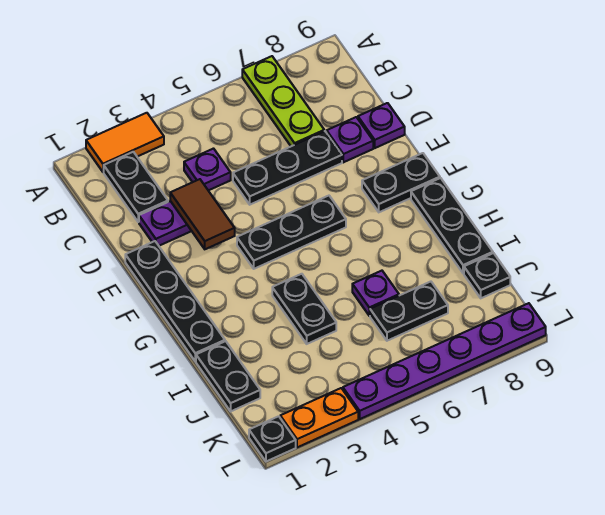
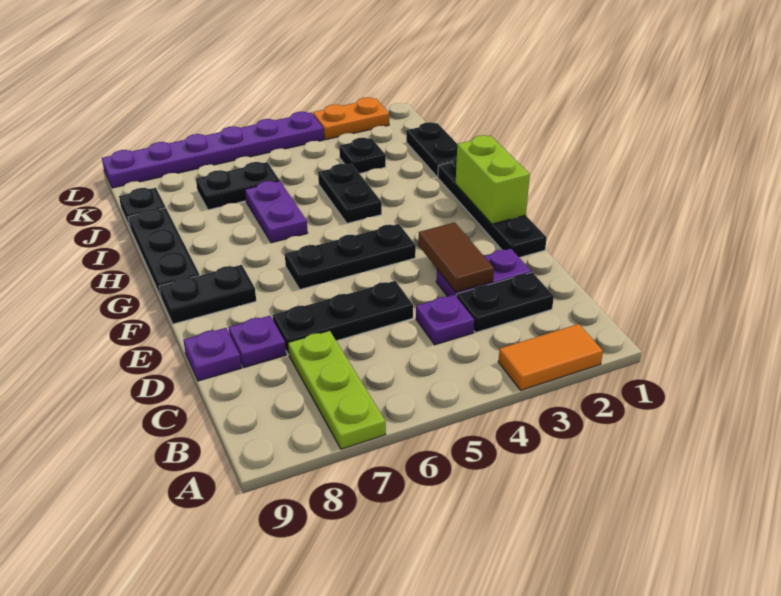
black plate B2:C2 level 1 -> black plate C2:C3 level 1
none -> lime brick F1:G1 level 2
purple plate I6 level 1 -> purple plate H6:I6 level 1
black plate L1 level 1 -> black plate J3 level 1

